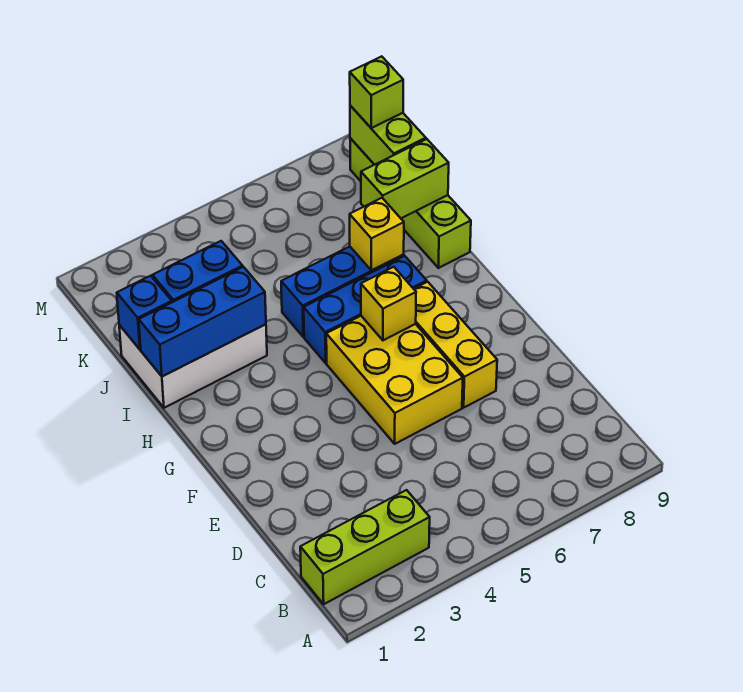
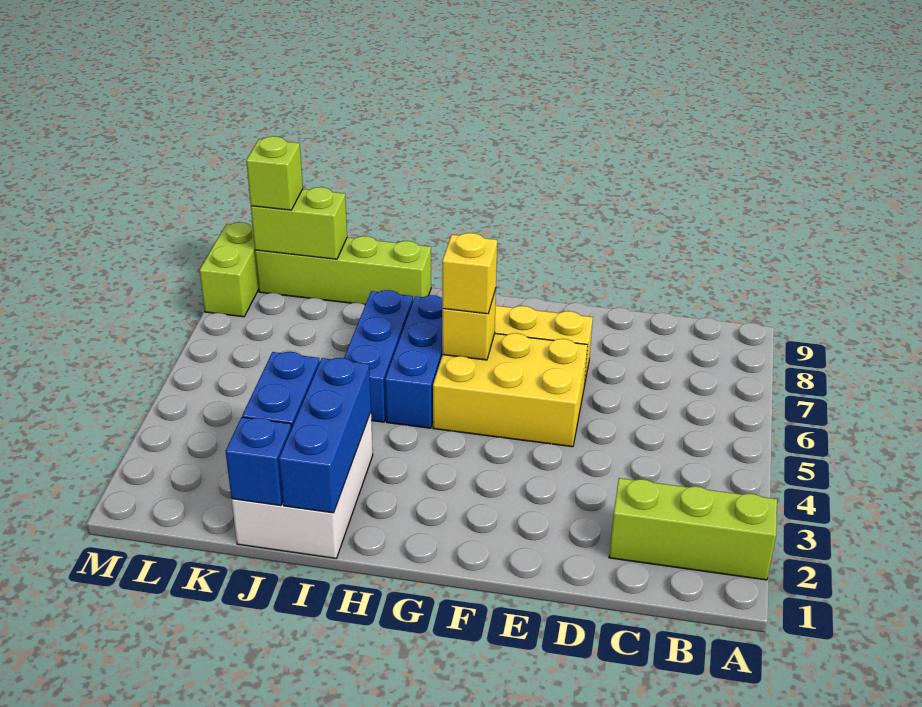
lime brick B1:B3 level 1 -> lime brick A2:C2 level 1
yellow brick I7 level 2 -> yellow brick G6 level 3
lime brick J8:J9 level 2 -> lime brick M8:M9 level 1

